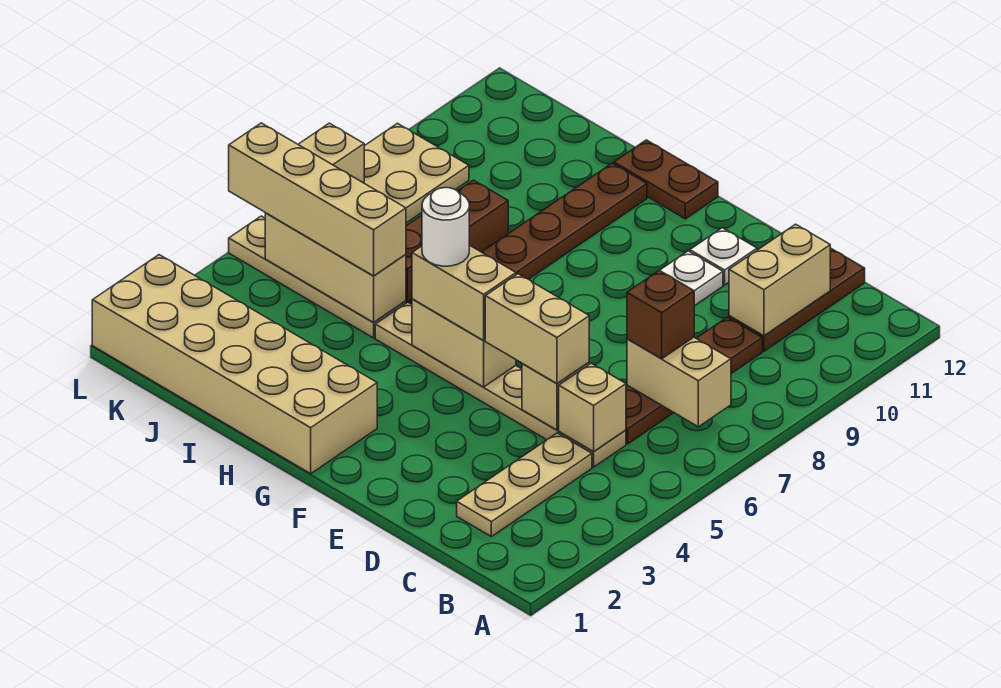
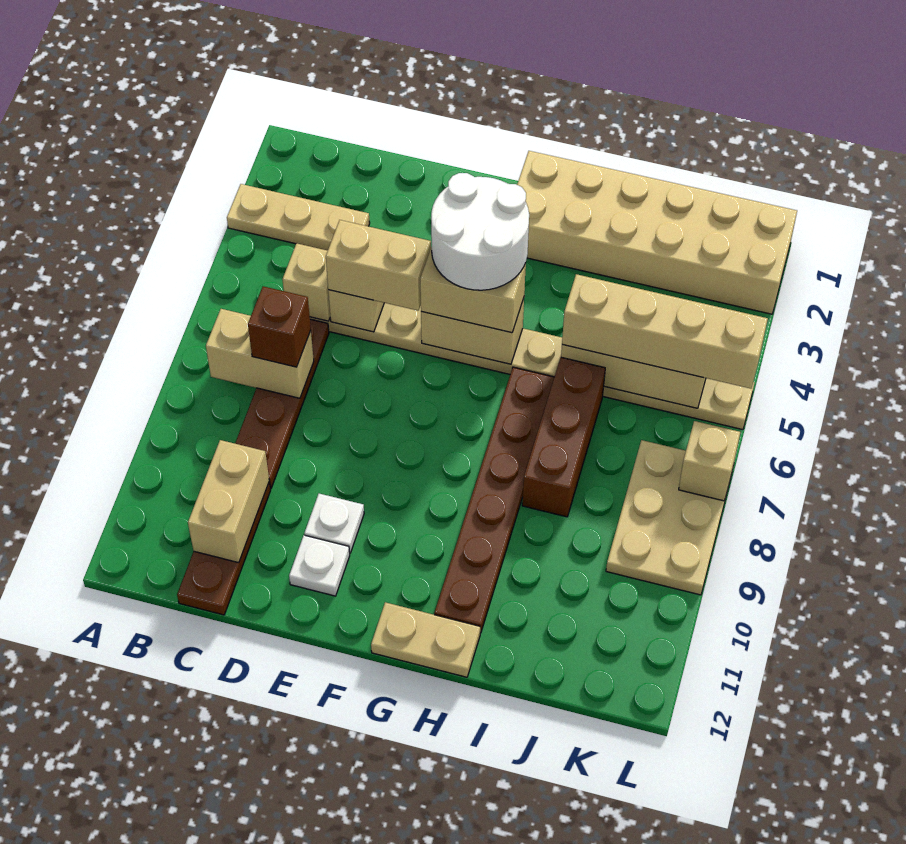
tan plate C2:C4 level 1 -> tan plate A3:C3 level 1
white round brick G5 level 4 -> white round brick F4:G5 level 4
brown plate G12:H12 level 1 -> tan plate G12:H12 level 1

